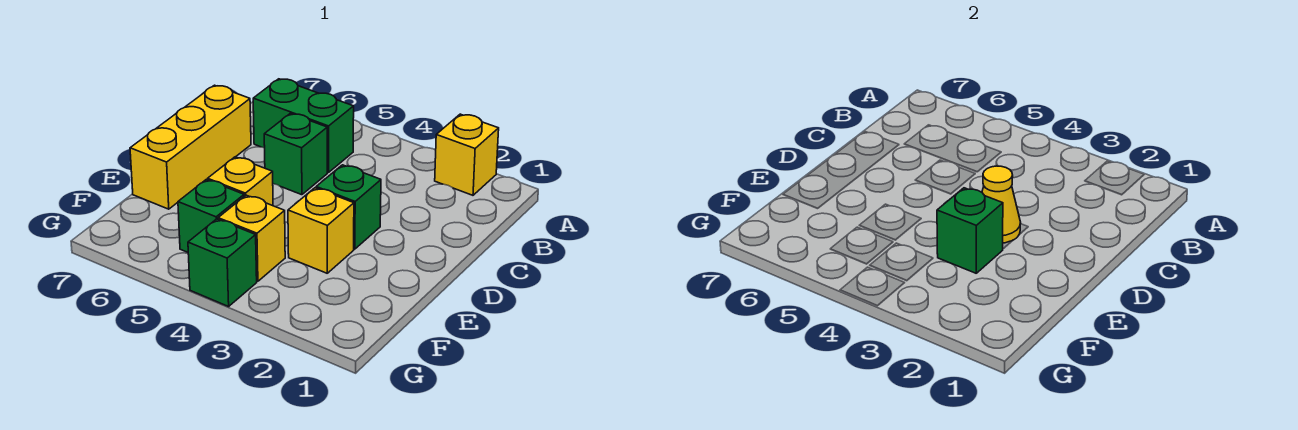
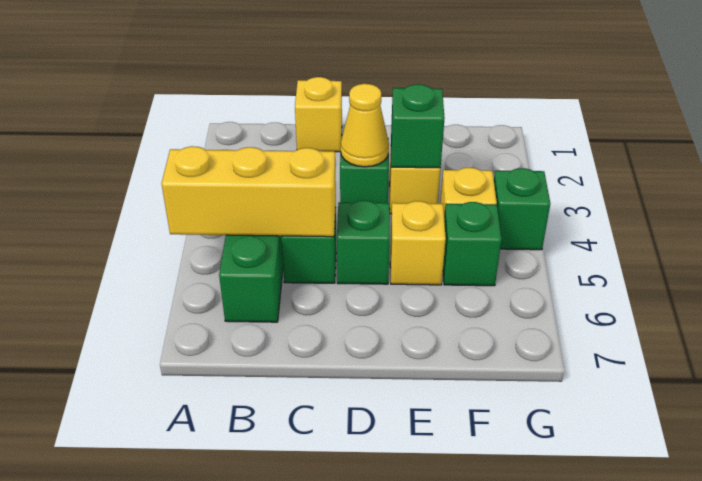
yellow brick A2 level 1 -> yellow brick C1 level 1
yellow brick C7:E7 level 1 -> yellow brick A5:C5 level 2
none -> green brick D5 level 1

